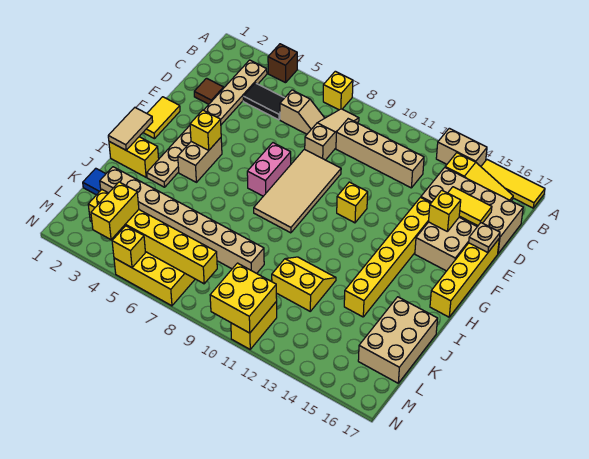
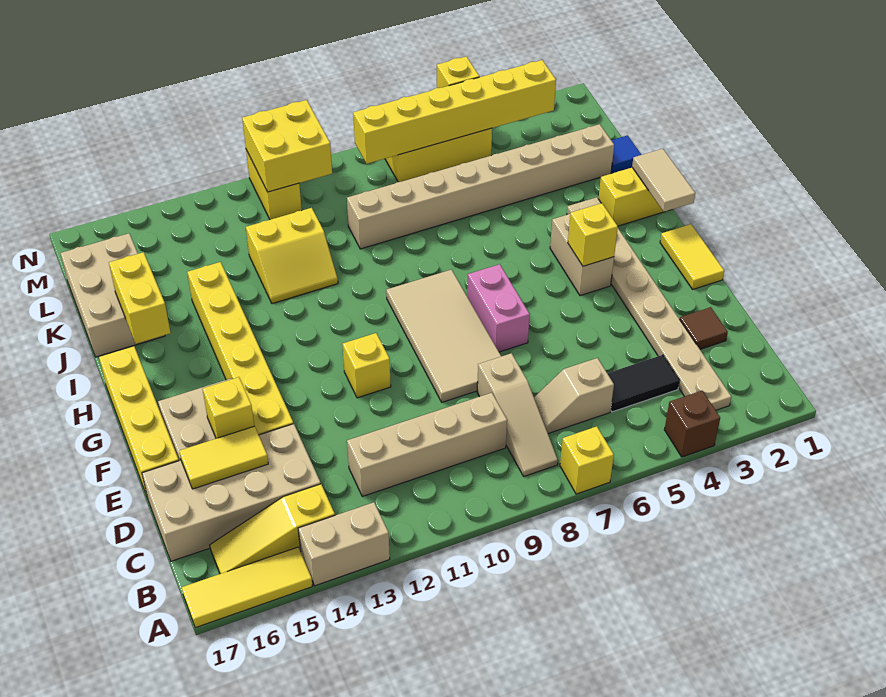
tan plate E17 level 2 -> none
yellow brick M4:N4 level 3 -> yellow brick I16:J16 level 2

